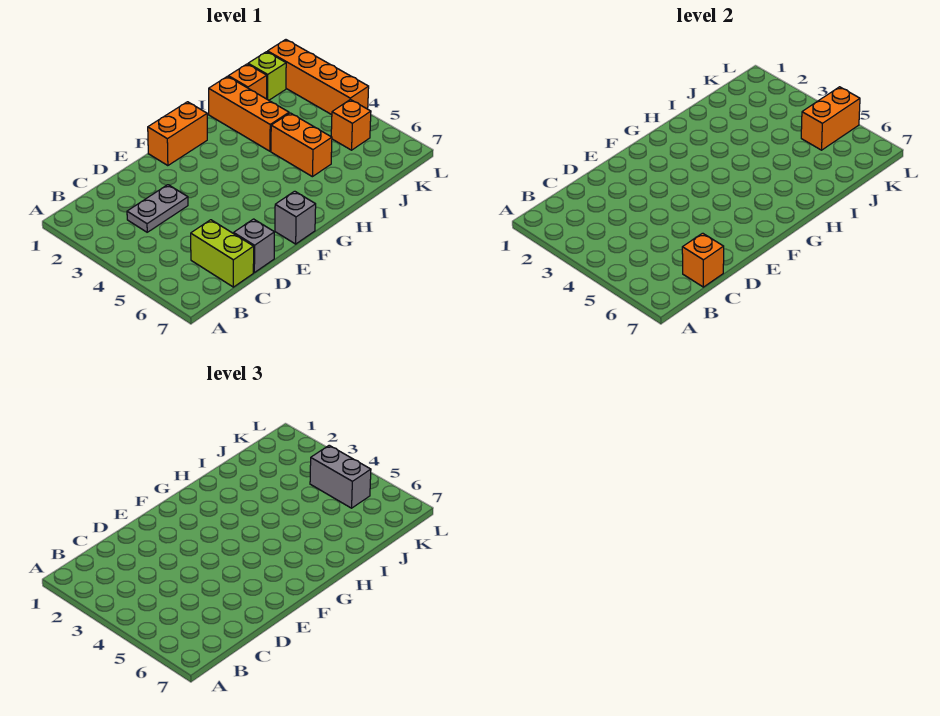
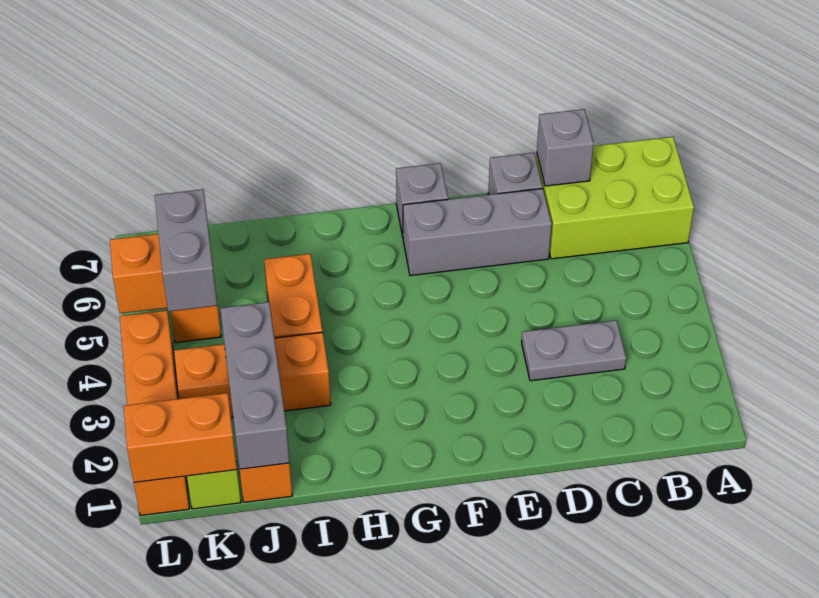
lime brick C6:C7 level 1 -> lime brick A6:C7 level 1
orange brick C7 level 2 -> grey brick C7 level 2
none -> grey brick D6:F6 level 1
orange brick F1:G1 level 1 -> orange brick K1:L1 level 2
orange brick I1:I3 level 1 -> orange brick I3:K3 level 1
none -> grey brick J1:J3 level 2

